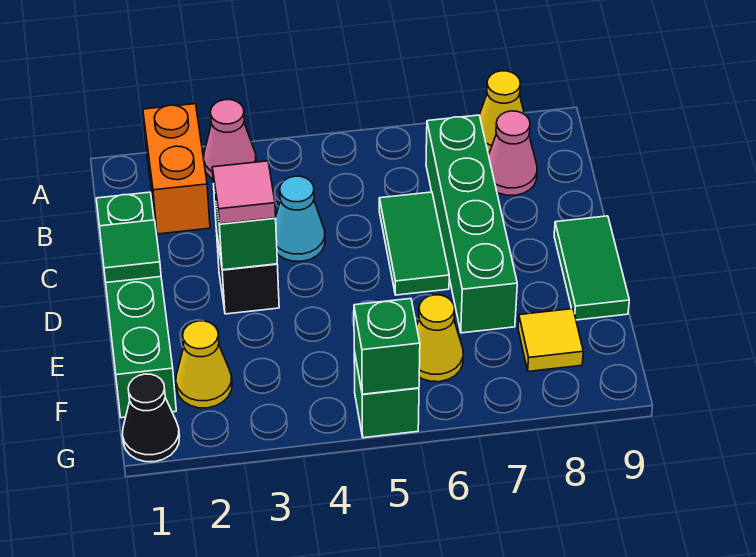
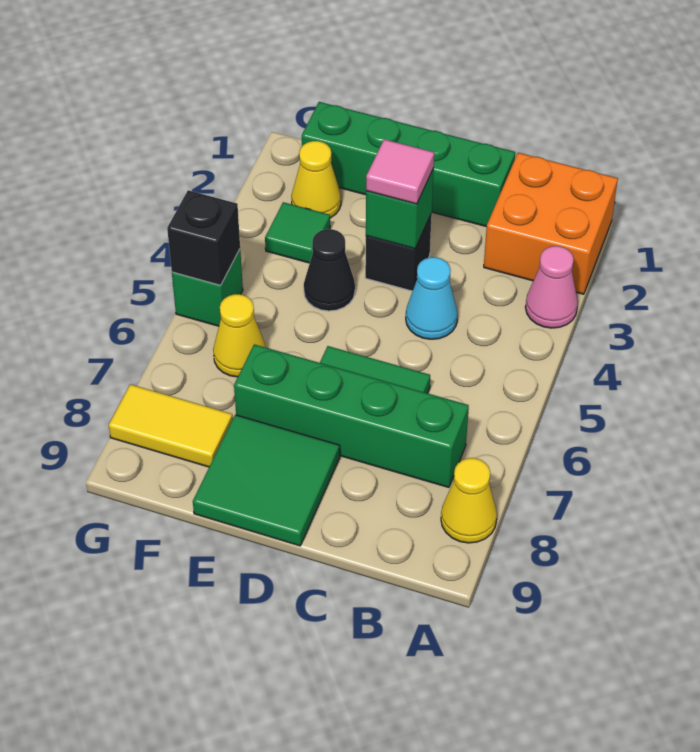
orange brick A2:B2 level 1 -> orange brick A1:B2 level 1
pink cone B8 level 1 -> none
green tile D1 level 2 -> green tile F3 level 1
green tile D9:E9 level 1 -> green tile D8:E9 level 1
yellow tile F8 level 1 -> yellow tile F8:G8 level 1
black cone G1 level 1 -> black cone E4 level 1
green brick G5 level 2 -> black brick G5 level 2

